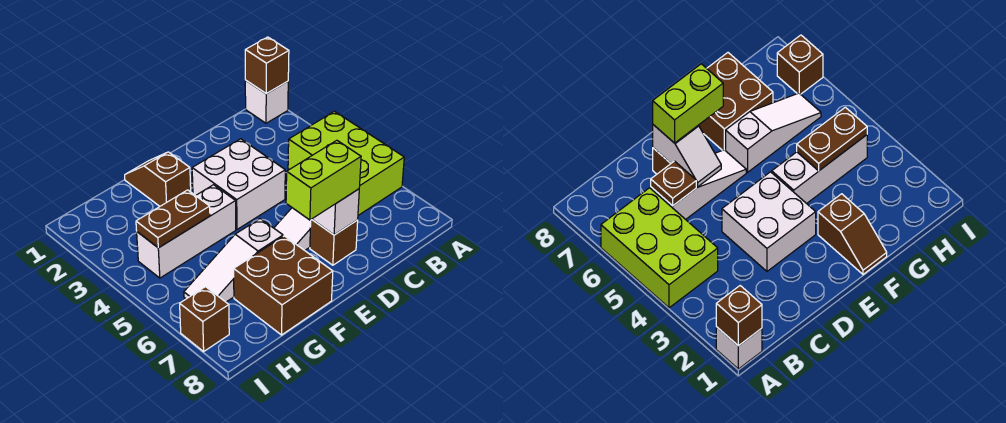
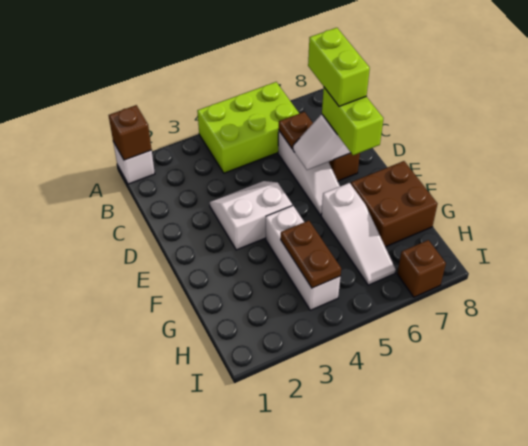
none -> lime brick C7:D7 level 4
white brick D3:E4 level 1 -> white slope D3:E4 level 1 top E
brown slope F1:F2 level 1 top 2 -> none

